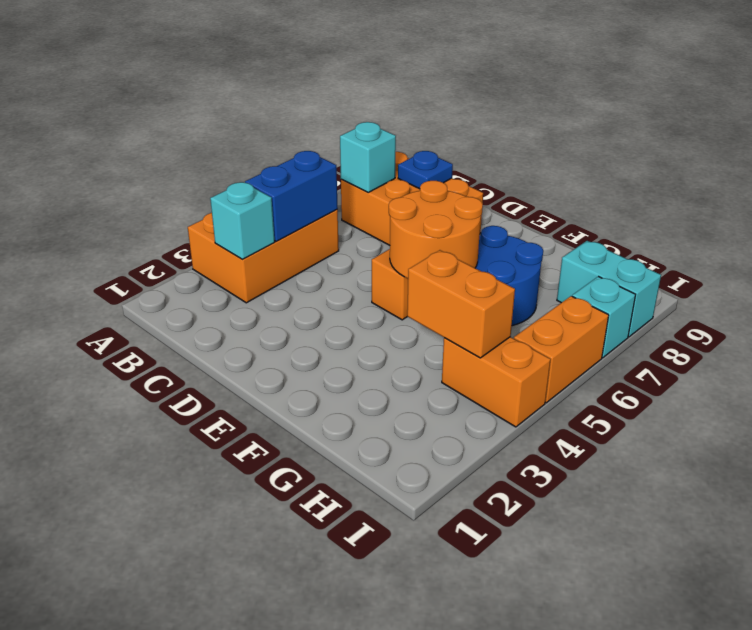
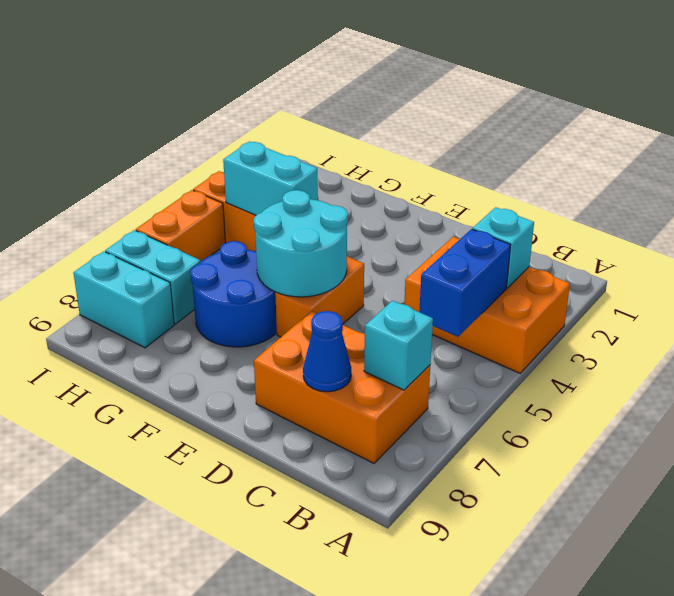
orange brick A3:B5 level 1 -> orange brick A3:C4 level 1
blue plate C8 level 2 -> blue cone C8 level 2
orange round brick E5:F6 level 2 -> cyan round brick E5:F6 level 2
orange brick G4:H4 level 2 -> cyan brick G4:H4 level 2
cyan brick I7 level 1 -> cyan brick H7:I7 level 1

